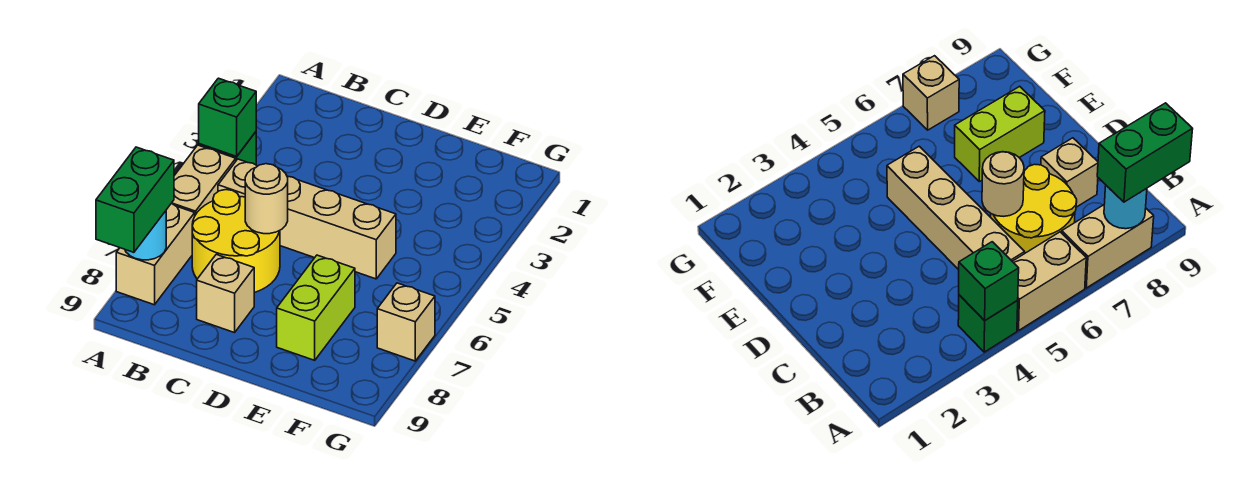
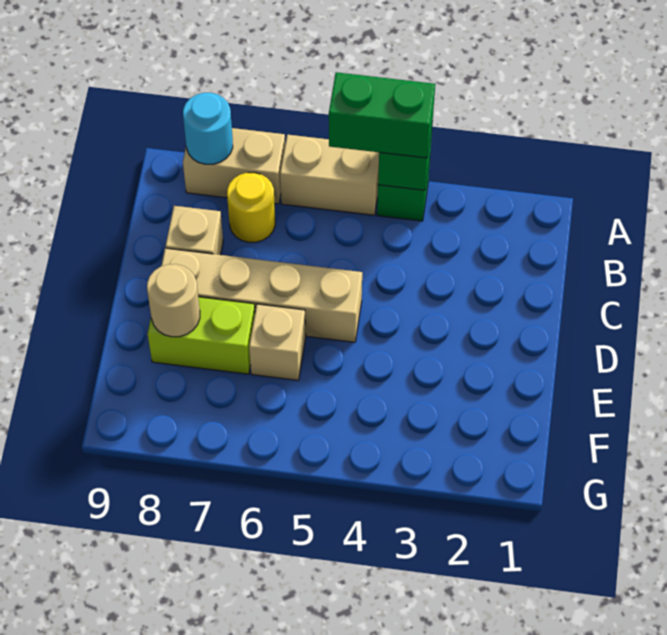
green brick A8:A9 level 3 -> green brick A4:A5 level 3
tan brick B5:E5 level 1 -> tan brick D5:D8 level 1
yellow round brick B6:C7 level 1 -> yellow round brick B7 level 1
tan round brick C6 level 2 -> tan round brick E8 level 2
tan brick G7 level 1 -> tan brick E6 level 1

